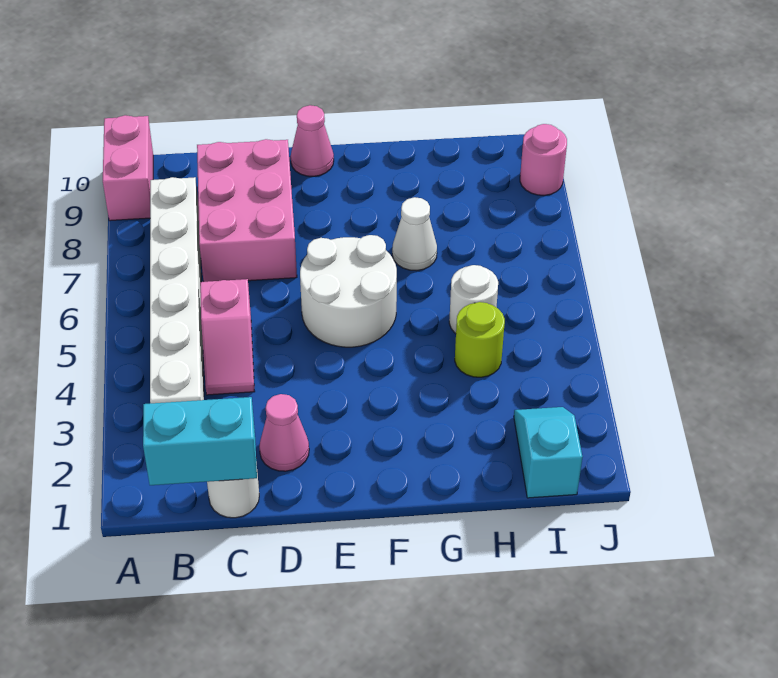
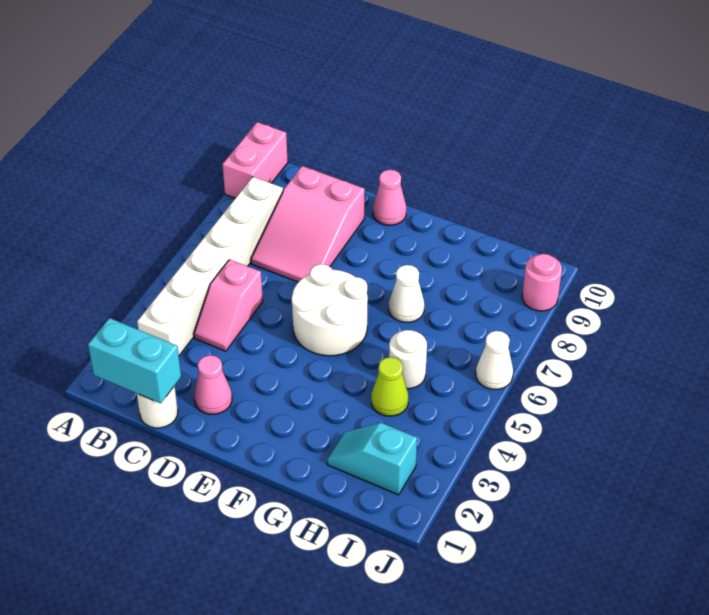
pink brick C7:D9 level 1 -> pink slope C7:D9 level 1 top 9
lime round brick H4 level 1 -> lime cone H4 level 1
cyan slope I1:I2 level 1 top 1 -> cyan slope H2:I2 level 1 top I
none -> white cone J6 level 1

